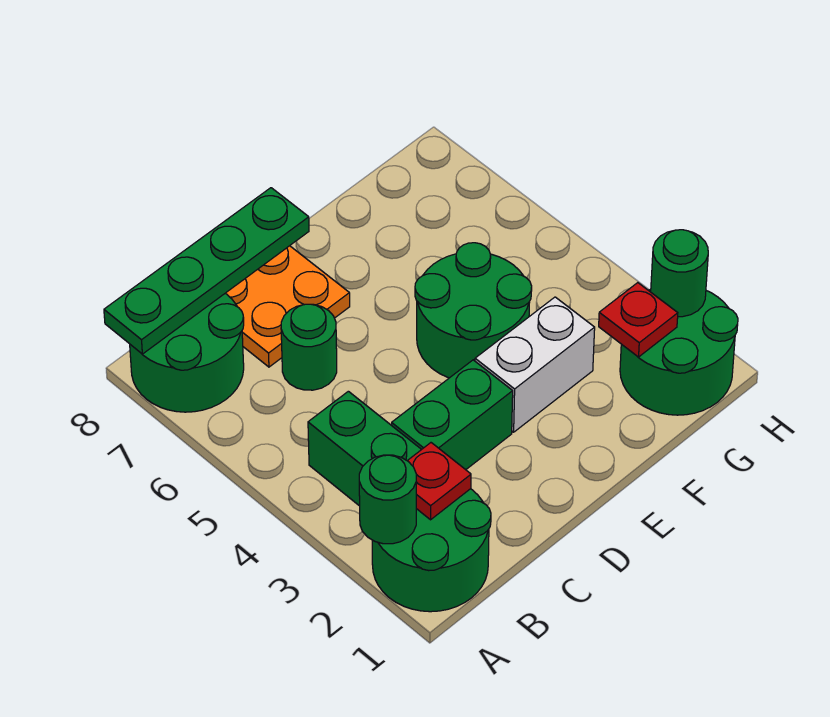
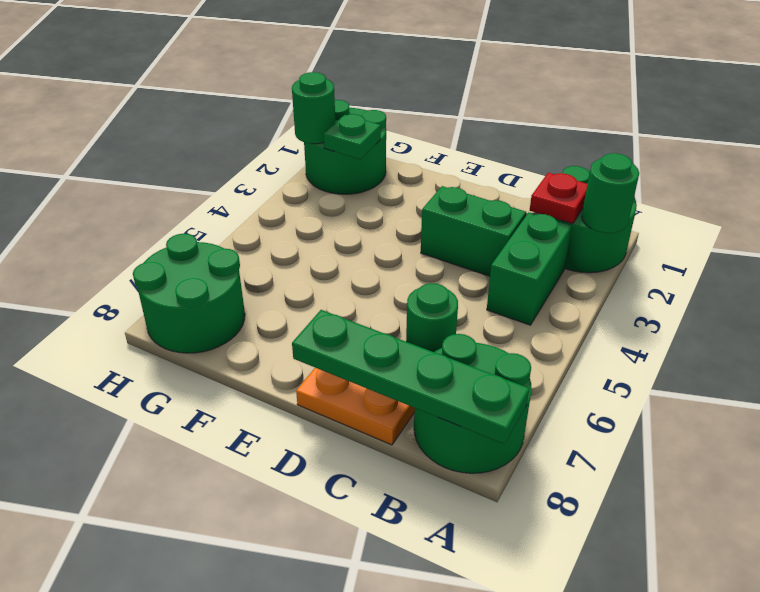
white brick E3:F3 level 1 -> none
green round brick E4:F5 level 1 -> green round brick G7:H8 level 1
red plate G2 level 2 -> green plate G2 level 2

